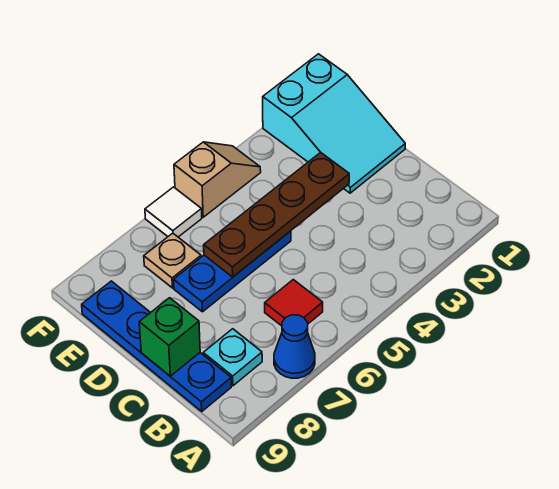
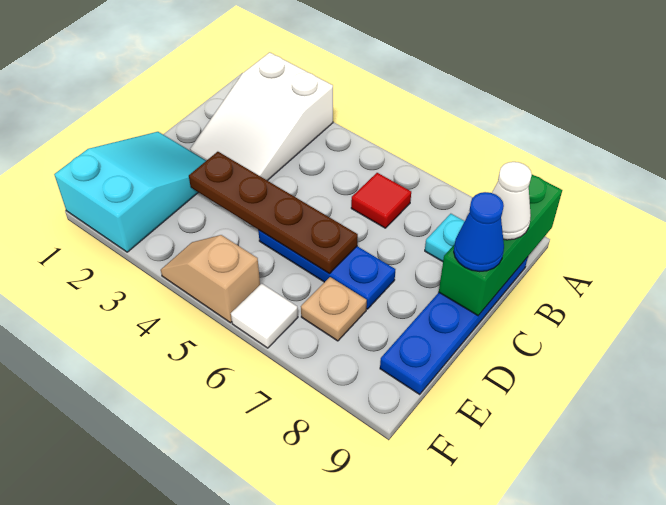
none -> white slope A2:C3 level 1 top A
blue cone A7 level 1 -> blue cone C9 level 3
none -> white cone B9 level 3
green brick C9 level 2 -> green brick A9:C9 level 2

